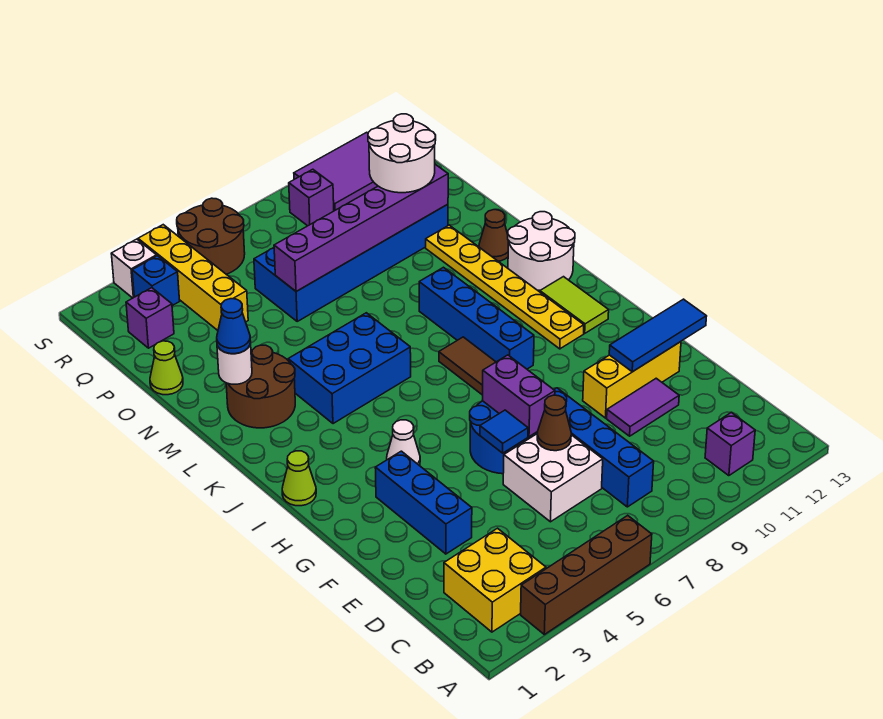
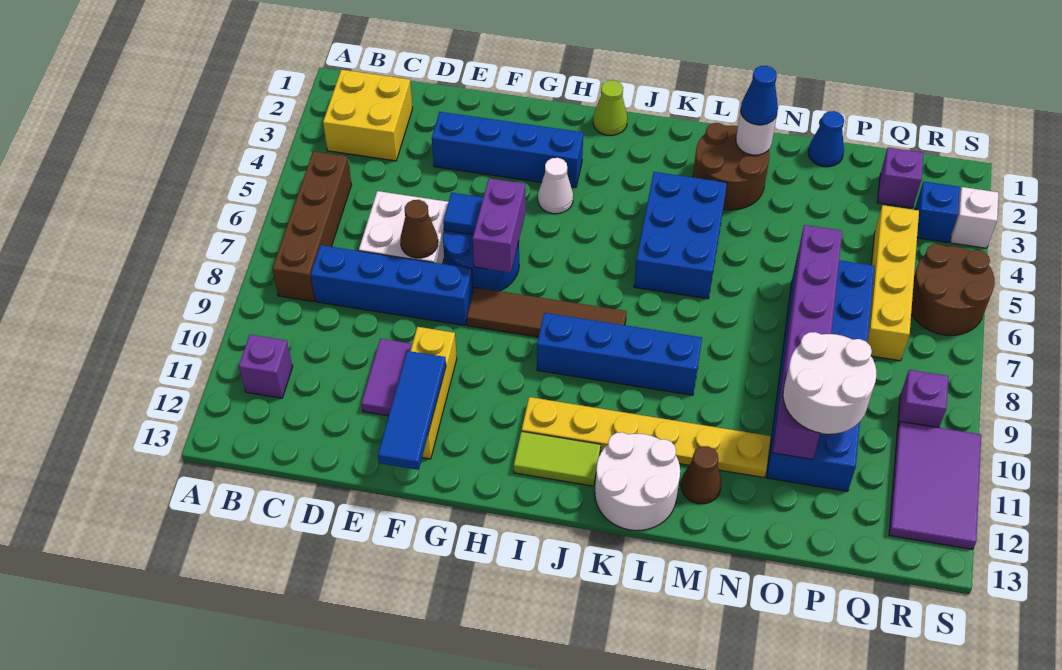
brown brick A3:A6 level 1 -> brown brick B5:B8 level 1
blue brick E3:G3 level 1 -> blue brick E3:H3 level 1
purple brick F7:G7 level 2 -> purple brick G6:G7 level 2
lime cone O1 level 1 -> blue cone O1 level 1
yellow brick P4:S4 level 1 -> yellow brick Q4:Q7 level 1

